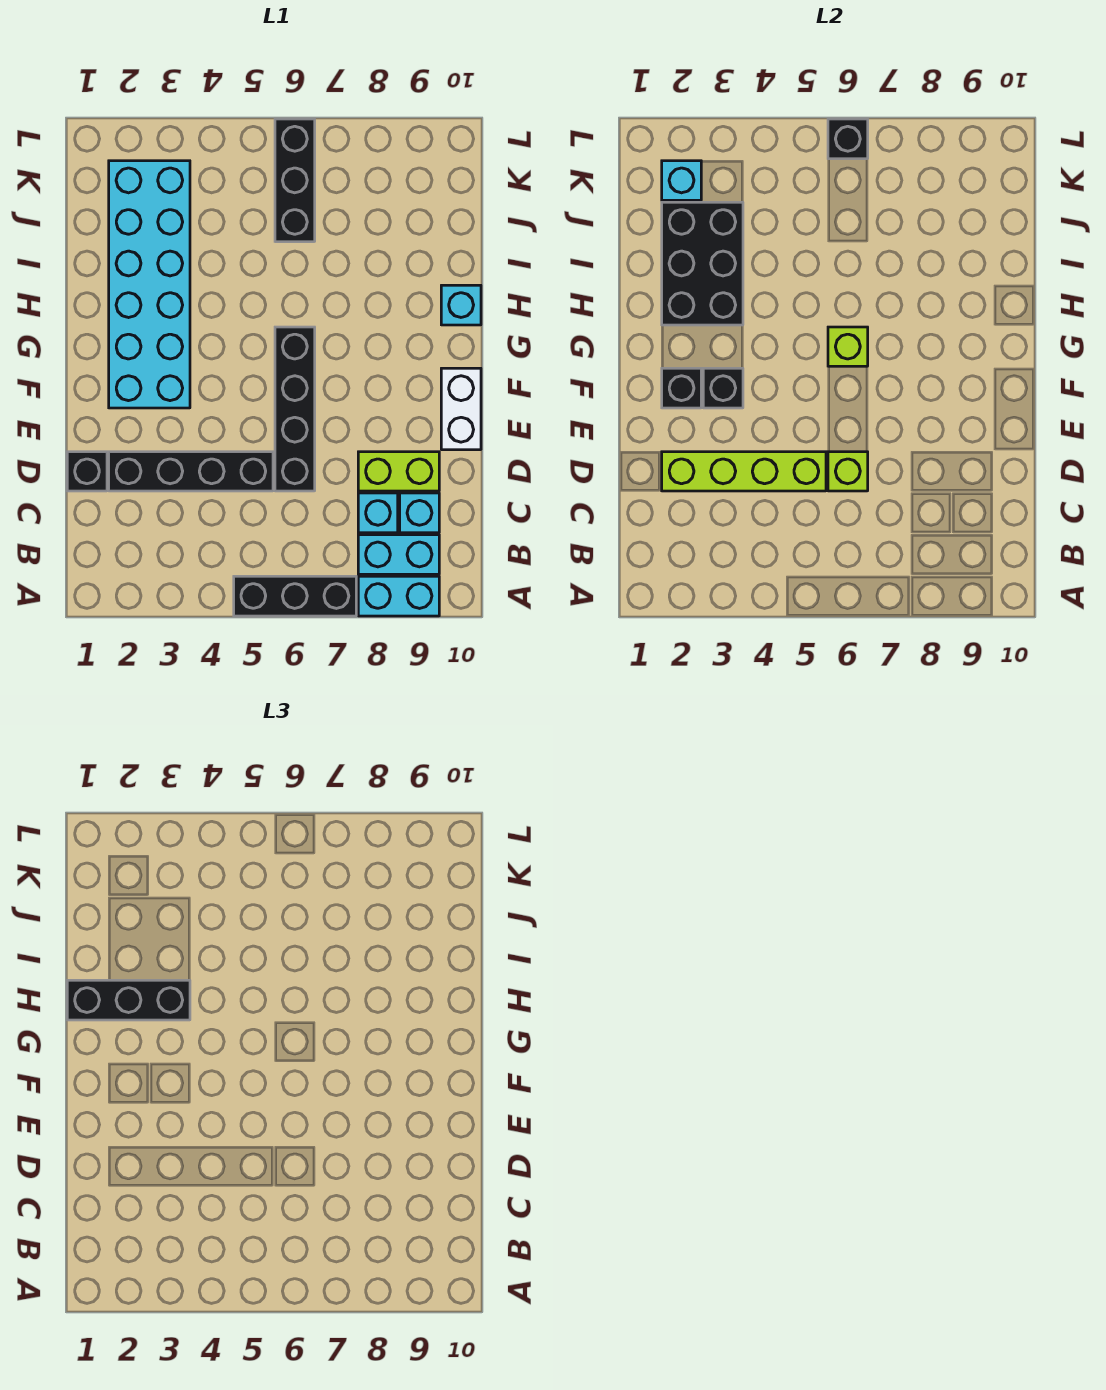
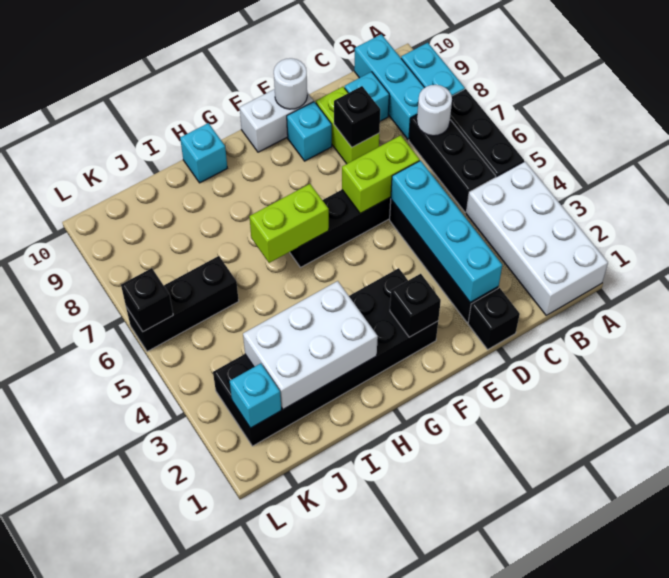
none -> white brick A1:B4 level 1
none -> white round brick B7 level 2
cyan brick B8:B9 level 1 -> cyan brick B8:B10 level 1
cyan brick C8 level 1 -> cyan brick E9 level 1
lime brick D2:D5 level 2 -> cyan brick D2:D5 level 2
lime brick D6 level 2 -> lime brick D6:E6 level 2
none -> white round brick E10 level 2
cyan brick F2:K3 level 1 -> black brick F2:K3 level 1
black brick F3 level 2 -> black brick D8 level 2
lime brick G6 level 2 -> lime brick G6:H6 level 2
black brick H1:H3 level 3 -> black brick B5:B7 level 1
black brick H2:J3 level 2 -> white brick H2:J3 level 2

